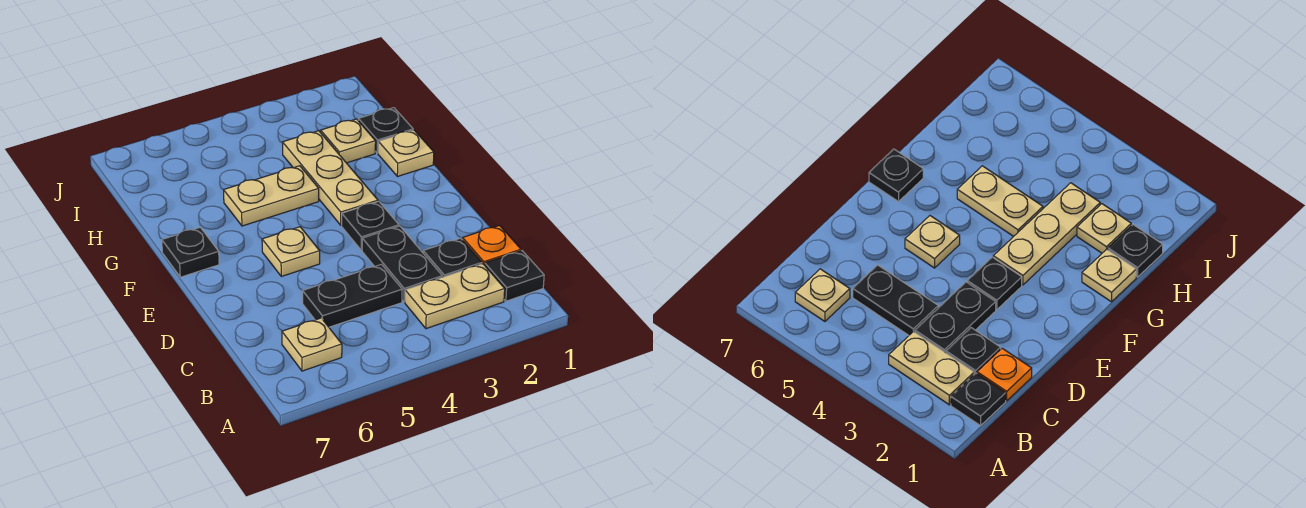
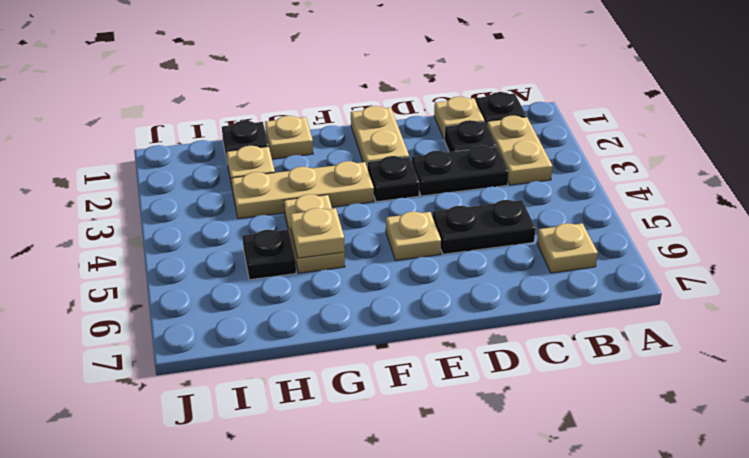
orange plate C1 level 1 -> tan plate C1 level 1
black plate C4:C5 level 1 -> black plate C5:D5 level 1
none -> tan plate E1:E2 level 1
black plate F7 level 1 -> black plate H5 level 1
none -> tan plate G5 level 2

